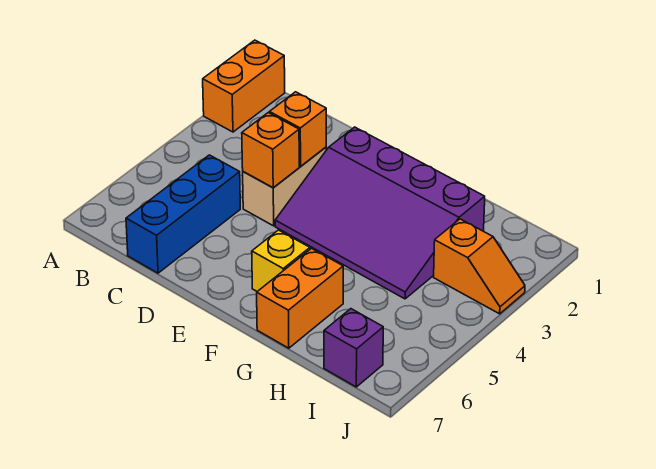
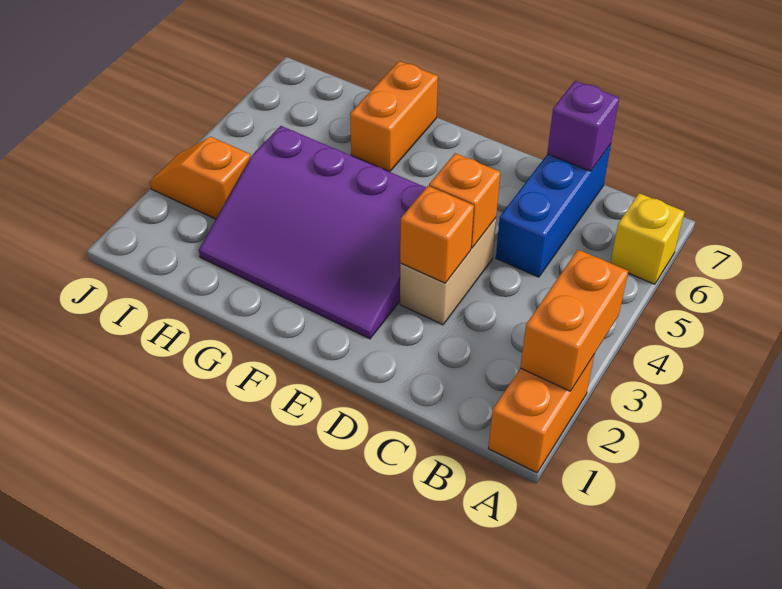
none -> orange brick A2:A3 level 2
purple slope E2:H4 level 1 top 2 -> purple slope E2:H4 level 1 top 4
yellow brick F6 level 1 -> yellow brick A6 level 1
purple brick I7 level 1 -> purple brick C7 level 2

